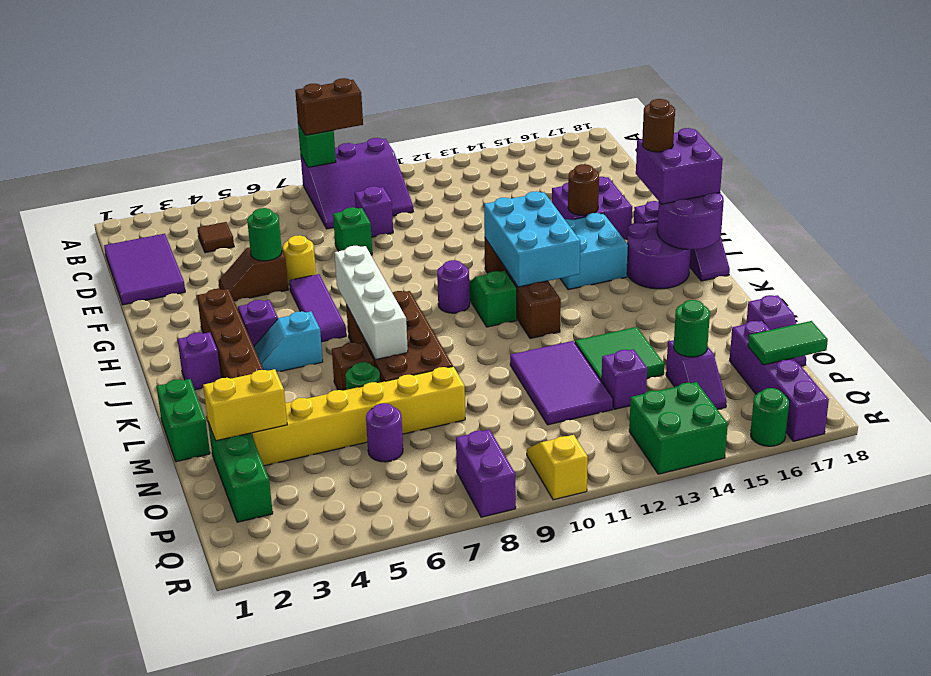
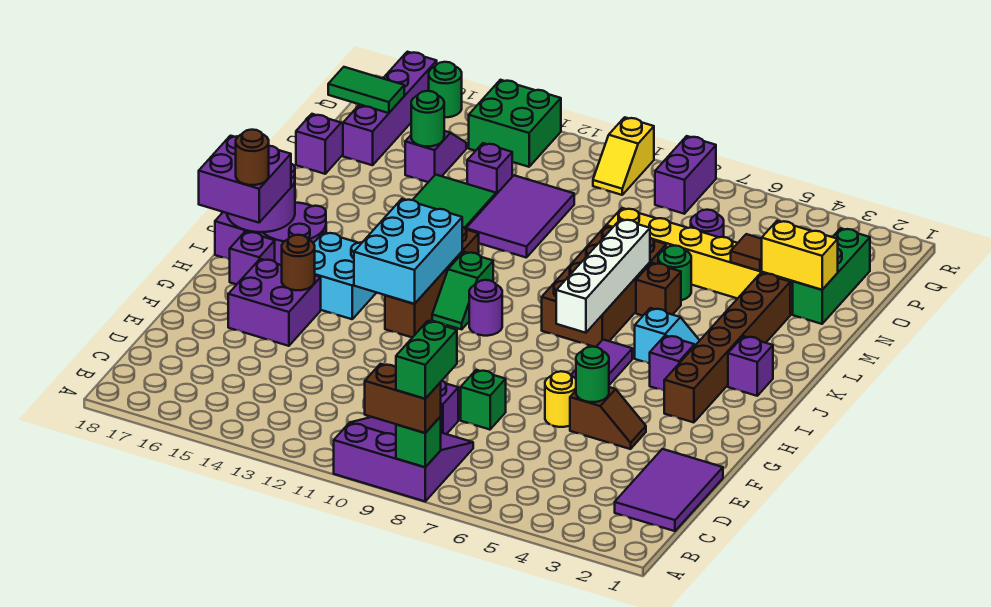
brown tile C4 level 1 -> brown tile N4 level 2
green brick L1:M1 level 1 -> green brick A8:B8 level 4

